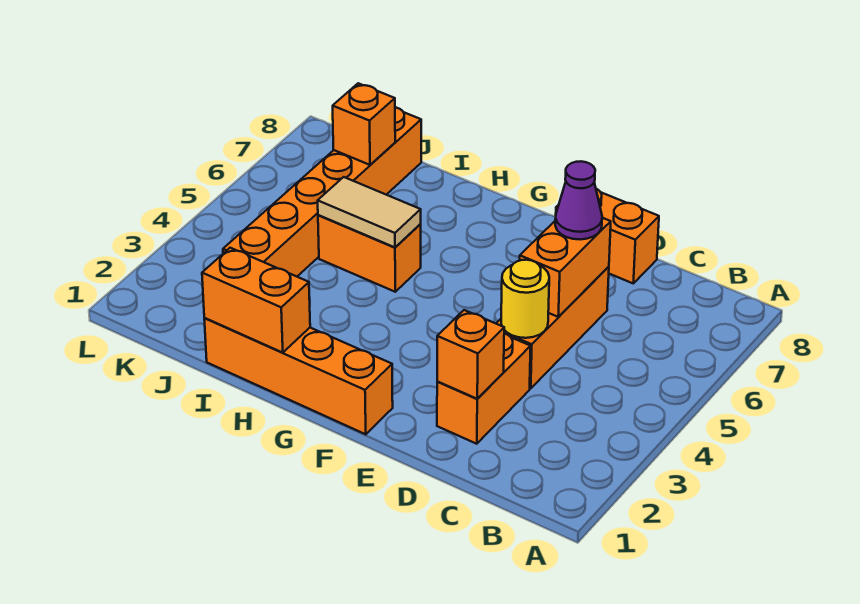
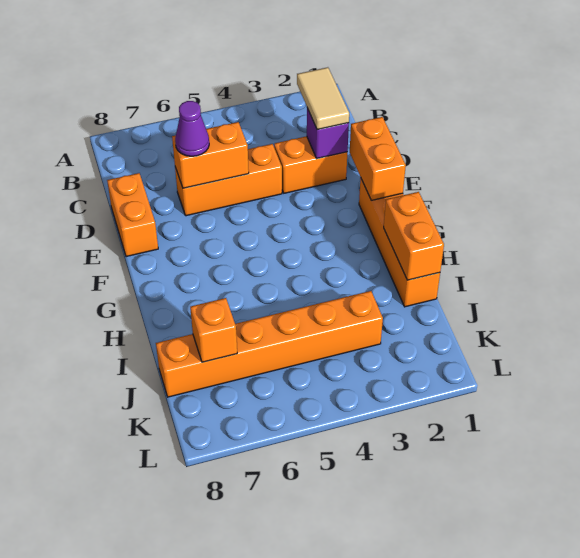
orange brick D2 level 2 -> purple brick D2 level 2
yellow round brick D4 level 2 -> none
orange brick H5:I5 level 1 -> orange brick E1:F1 level 2
tan tile H5:I5 level 2 -> tan tile C2:D2 level 3

